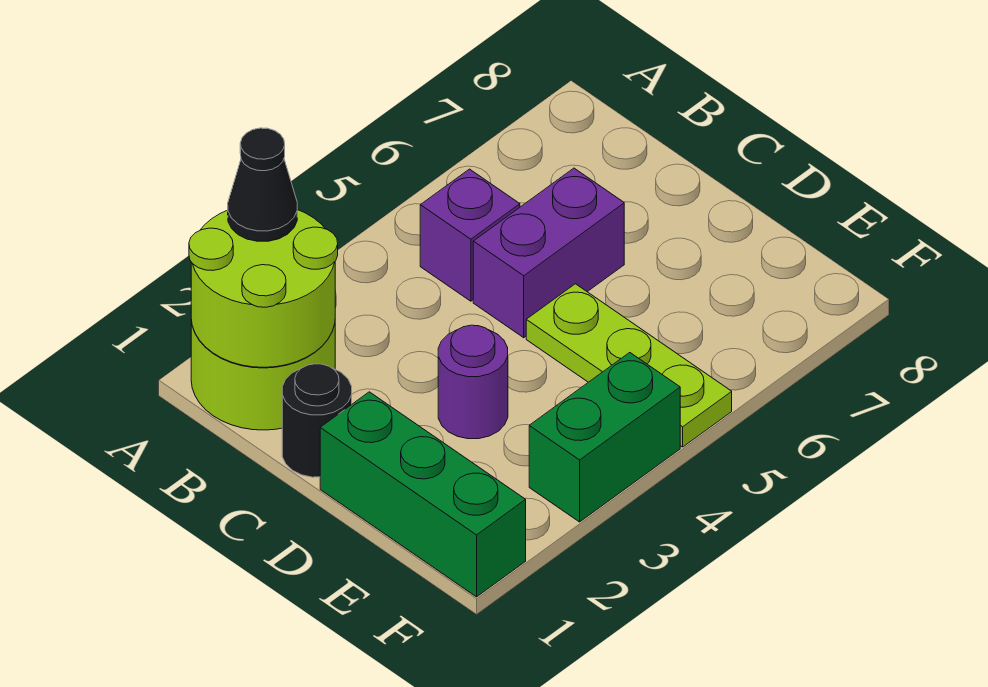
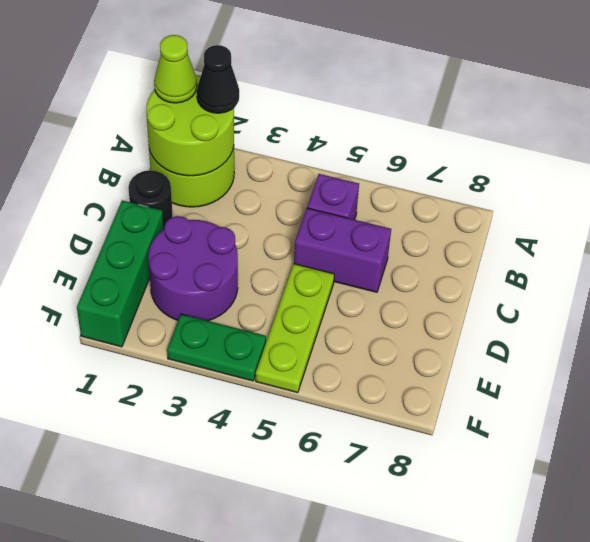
none -> lime cone A1 level 3
purple round brick D3 level 1 -> purple round brick D2:E3 level 1
green brick F3:F4 level 1 -> green plate F3:F4 level 1

